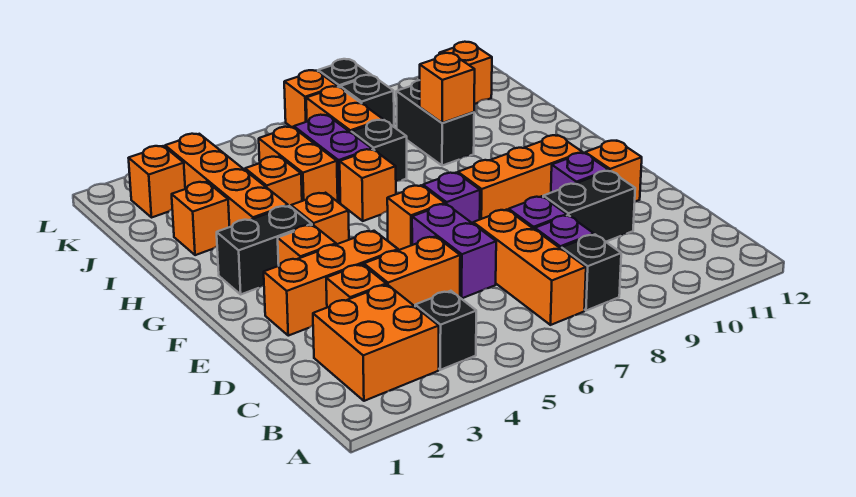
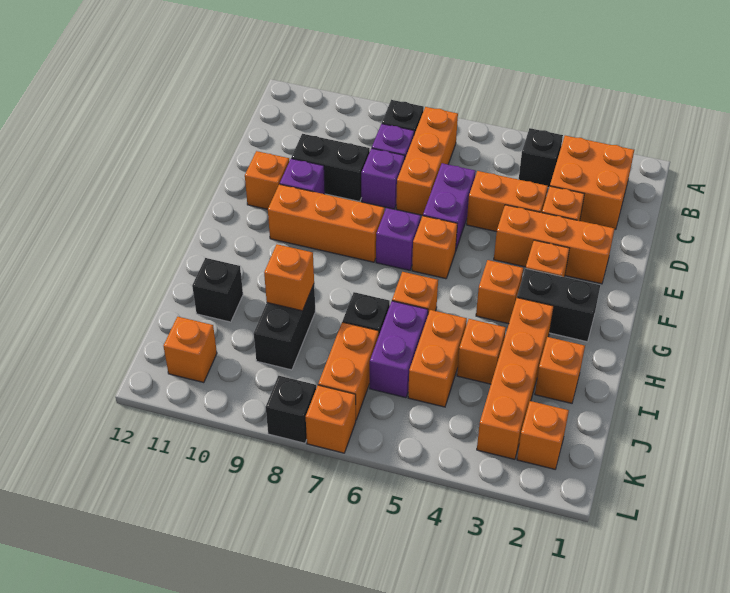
black brick K8 level 1 -> black brick I11 level 1

